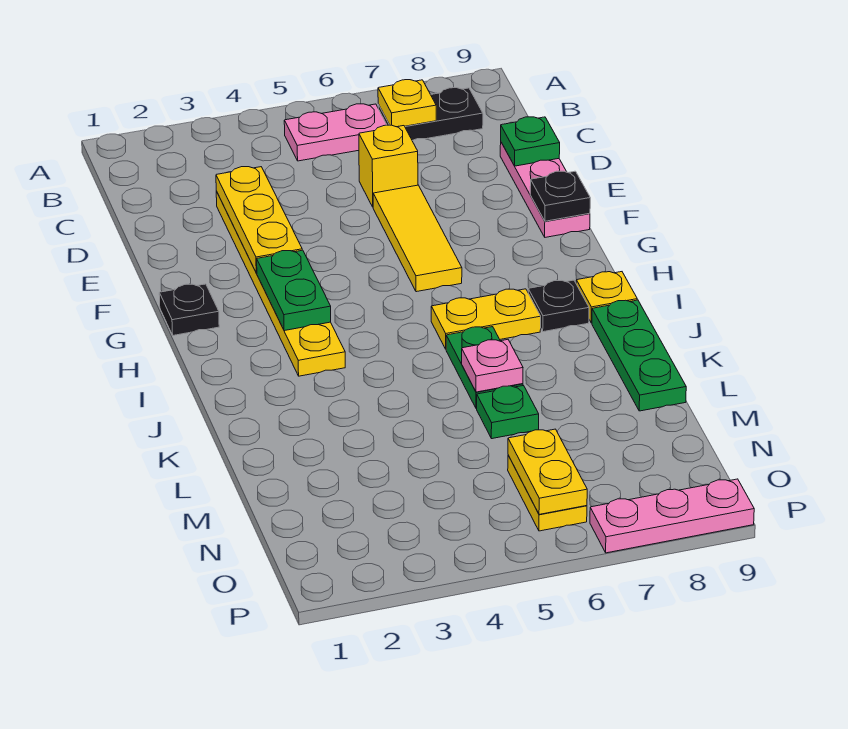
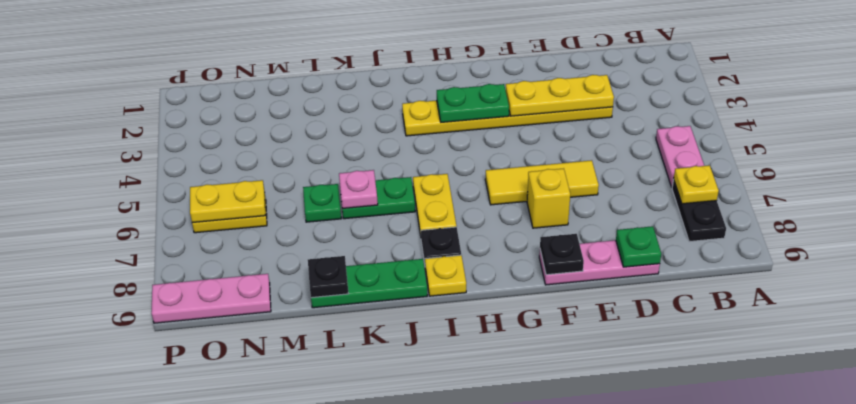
yellow brick D6 level 1 -> yellow brick F7 level 1
black plate G1 level 1 -> black plate L9 level 2
pink plate P7:P9 level 1 -> pink plate N9:P9 level 1

